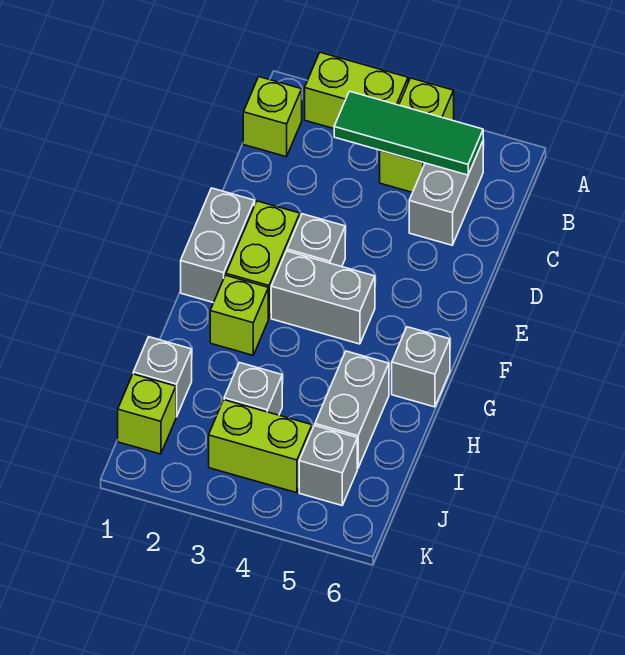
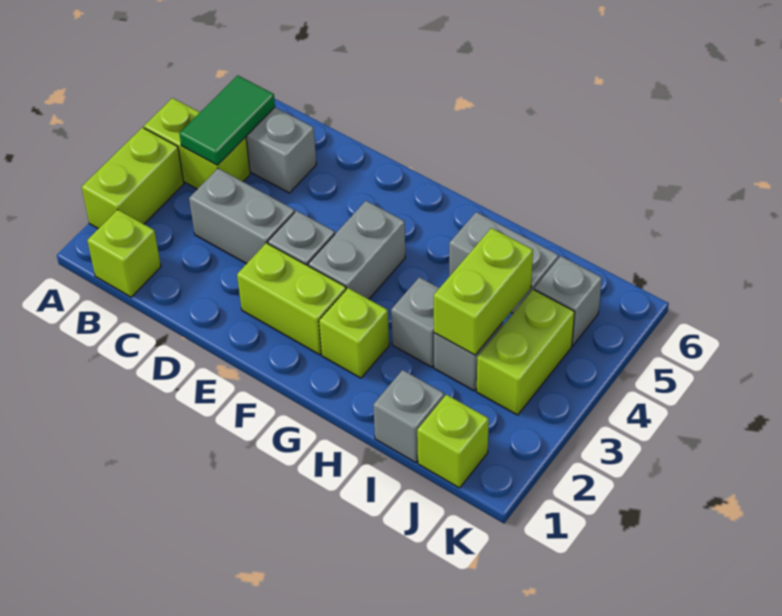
green tile B3:B5 level 2 -> green tile B4:B5 level 2
grey brick E1:F1 level 1 -> grey brick C3:D3 level 1
grey brick G6 level 1 -> grey brick H3 level 1
none -> lime brick I3:I4 level 2

